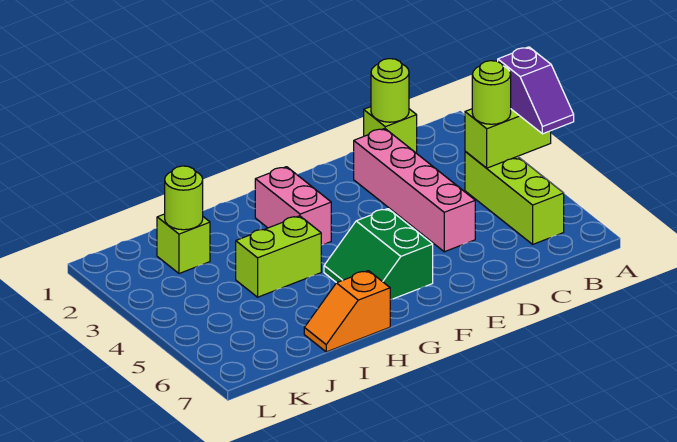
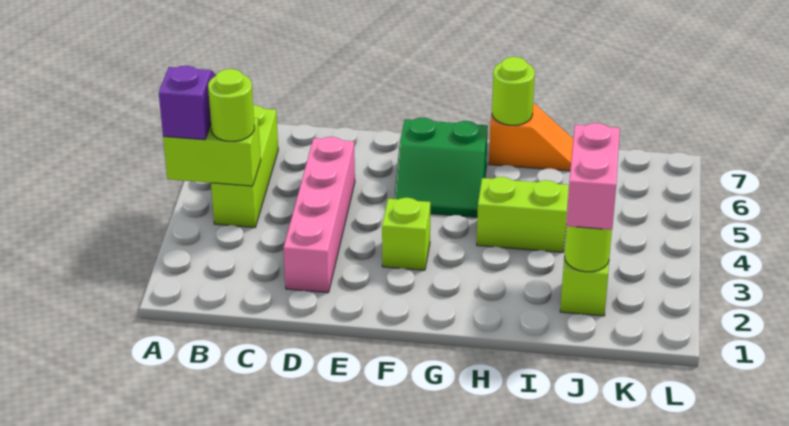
lime brick C1 level 1 -> lime brick F3 level 1
lime round brick C1 level 2 -> lime round brick H7 level 2
green slope F5:G6 level 1 top F -> green slope F5:G6 level 1 top 6
pink brick G2:G3 level 1 -> pink brick J2:J3 level 3

